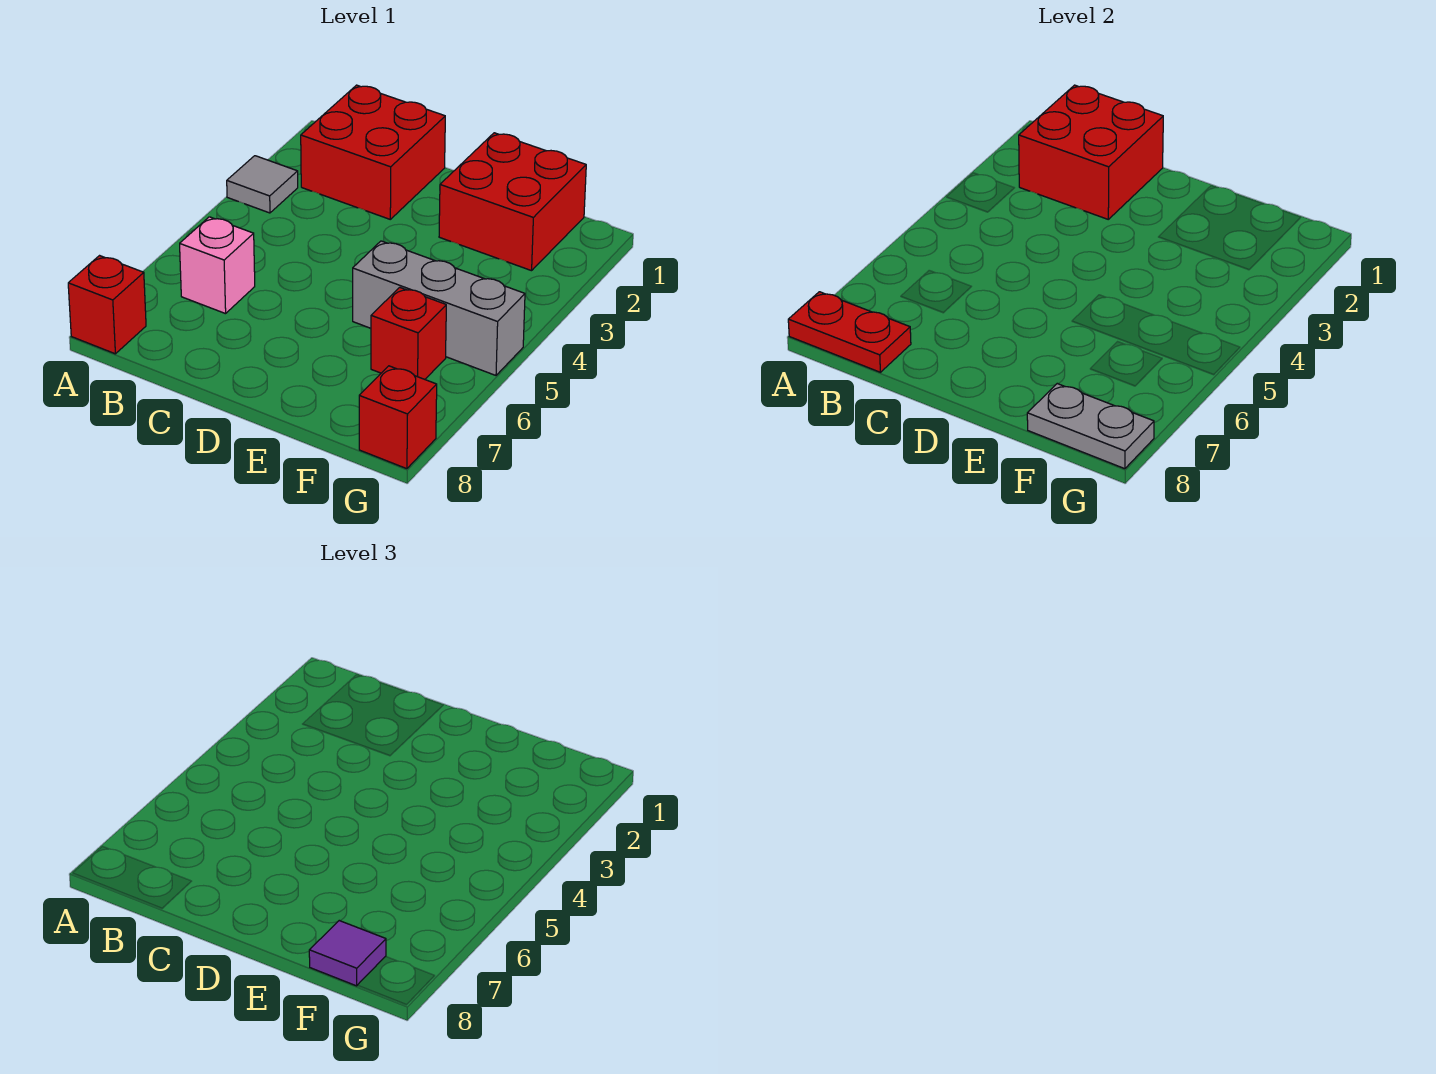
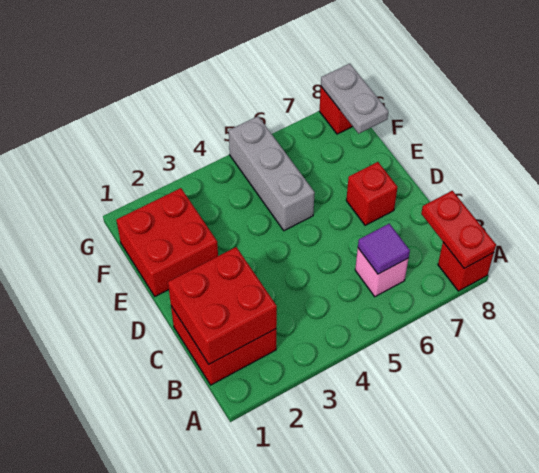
grey tile A3 level 1 -> none
red brick F6 level 1 -> red brick D7 level 1
purple tile F8 level 3 -> purple tile B6 level 2

